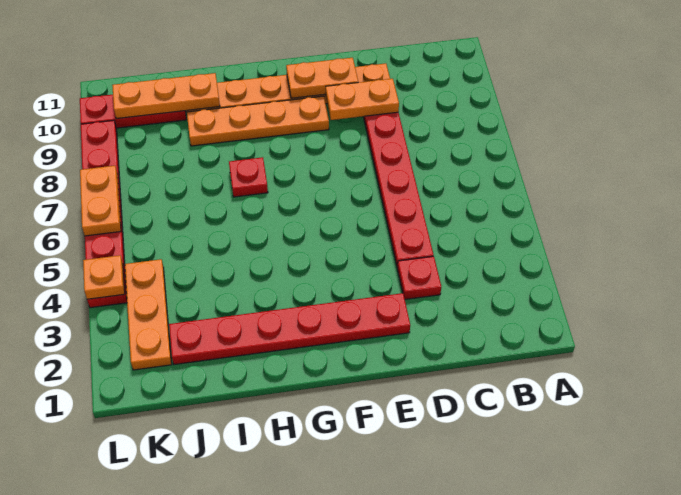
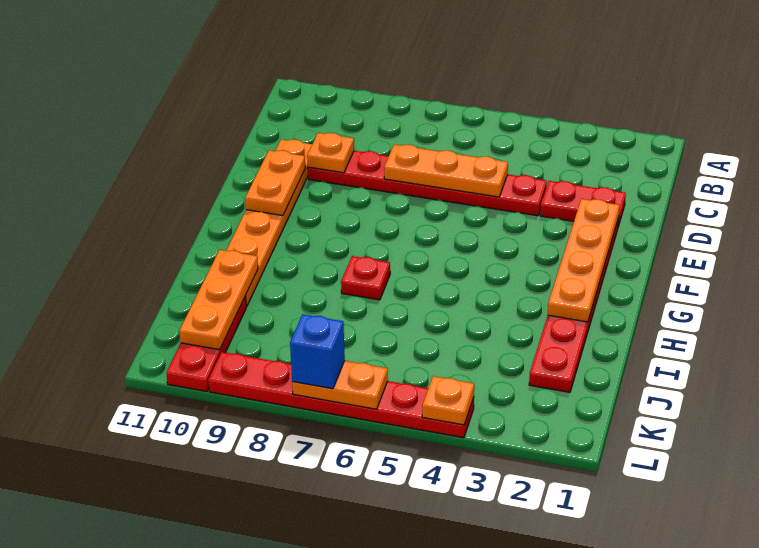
red plate D3 level 1 -> red plate D2:D3 level 1
orange plate D9:E9 level 2 -> orange plate D9 level 2
orange plate F9:I9 level 1 -> orange plate E2:H2 level 2
orange plate K2:K4 level 1 -> orange plate D5:D7 level 2
none -> blue brick L7 level 3

